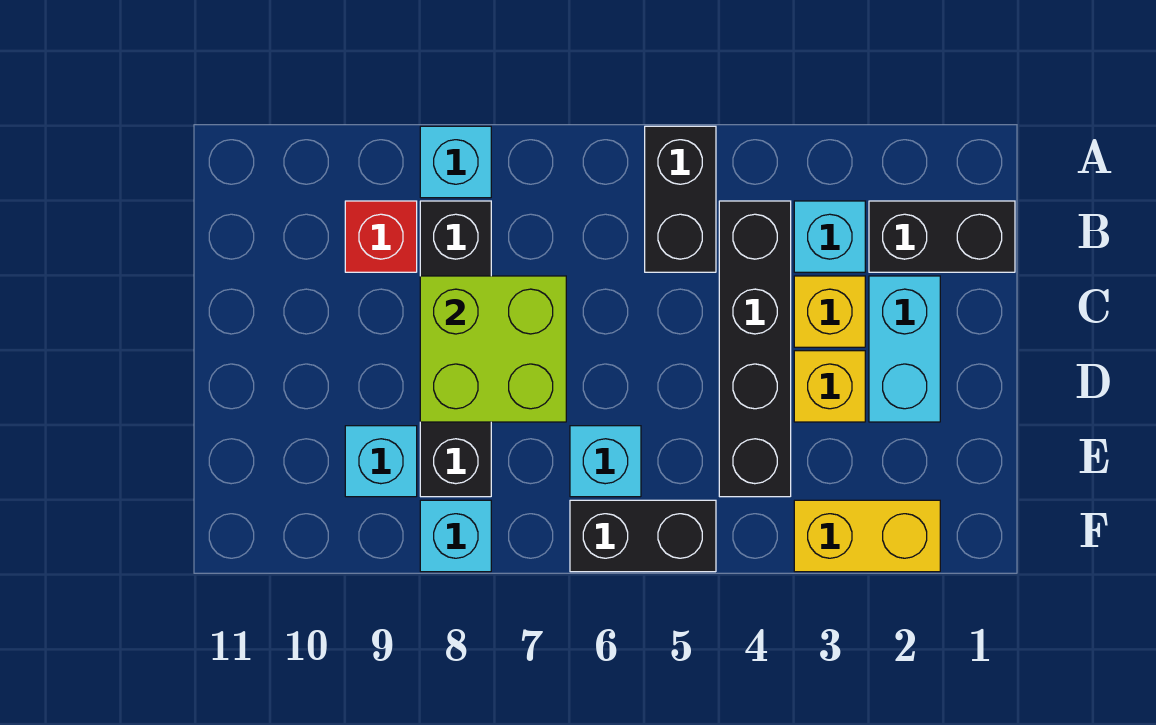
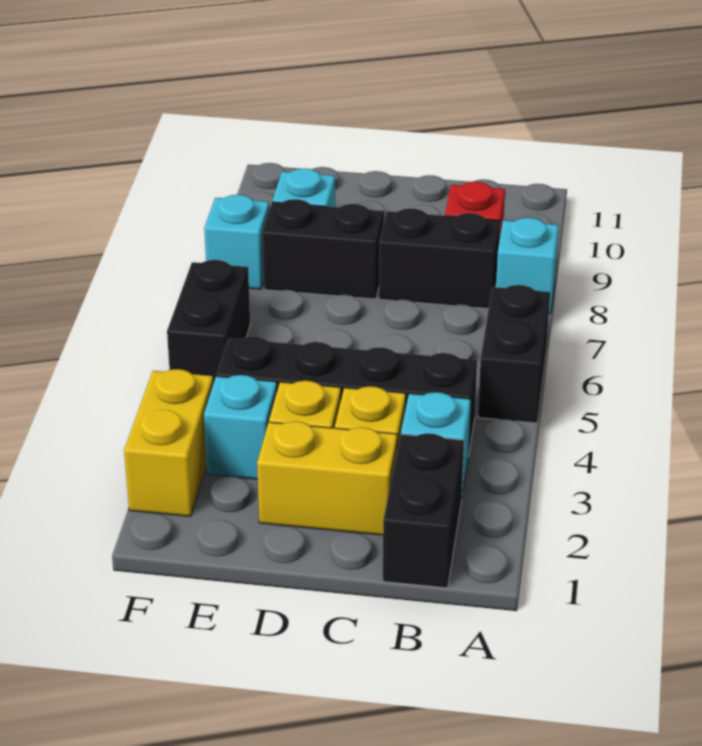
black brick A5:B5 level 1 -> black brick A5:A6 level 1
cyan brick C2:D2 level 1 -> yellow brick C2:D2 level 1
lime brick C7:D8 level 2 -> none
cyan brick E6 level 1 -> cyan brick E3 level 1

